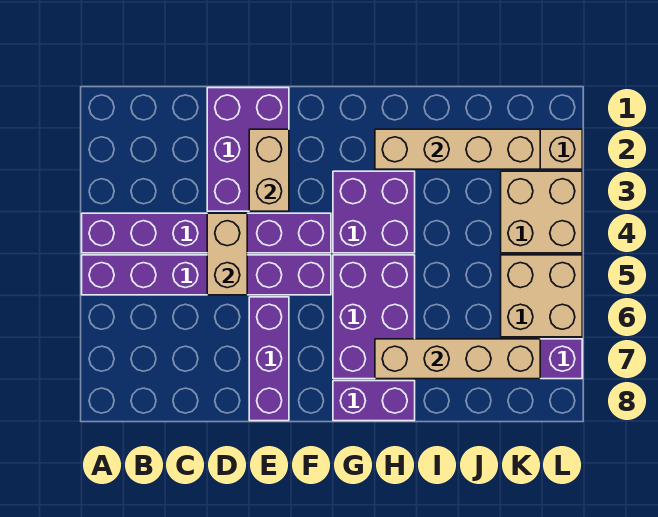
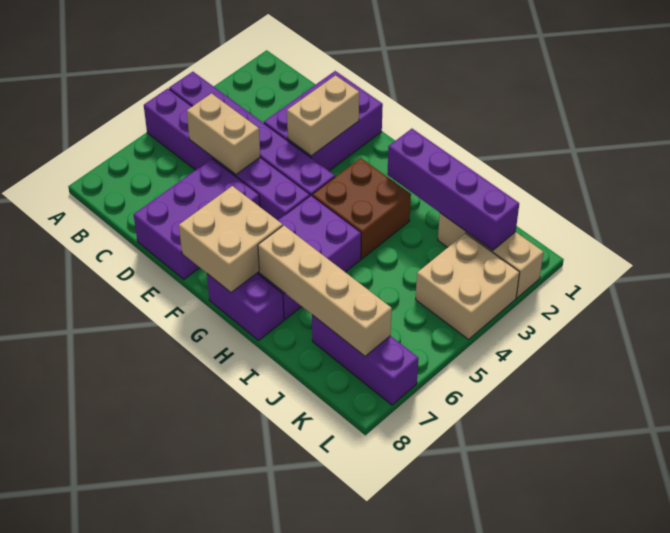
tan brick D4:D5 level 2 -> tan brick C5:D5 level 2
purple brick E6:E8 level 1 -> purple brick D6:E8 level 1
purple brick G3:H4 level 1 -> brown brick G3:H4 level 1
tan brick H2:K2 level 2 -> purple brick H2:K2 level 2
tan brick K5:L6 level 1 -> tan brick F7:G8 level 2

